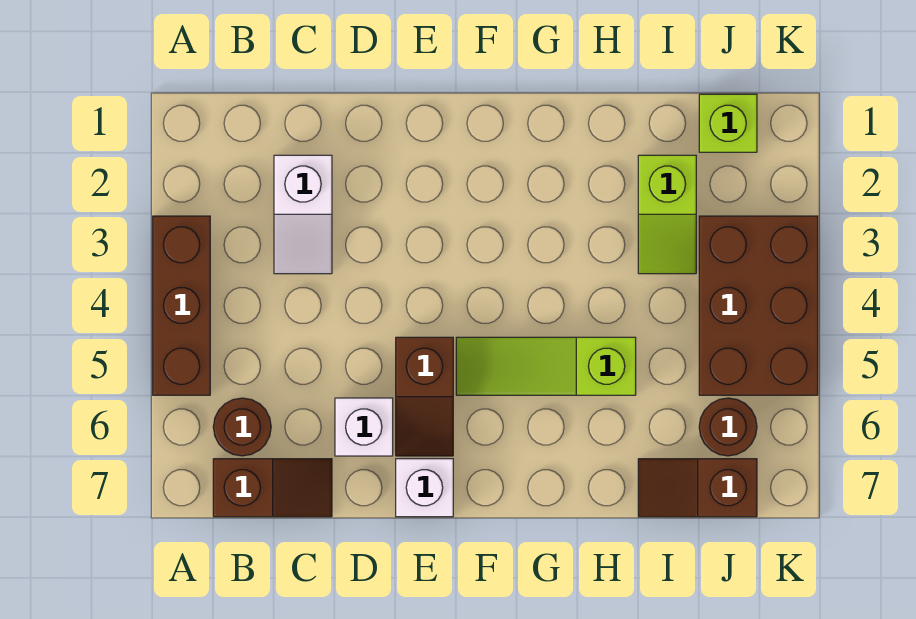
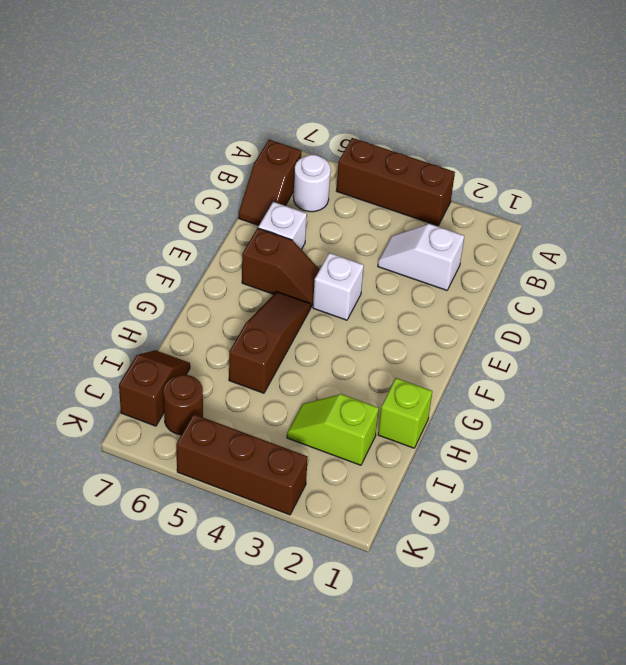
brown round brick B6 level 1 -> white round brick B6 level 1
brown slope E5:E6 level 1 top 5 -> brown slope E5:E6 level 1 top 6
white brick E7 level 1 -> white brick E4 level 1
lime slope F5:H5 level 1 top H -> brown slope F5:H5 level 1 top H
lime brick J1 level 1 -> lime brick H1 level 1
brown brick J3:K5 level 1 -> brown brick K3:K5 level 1

